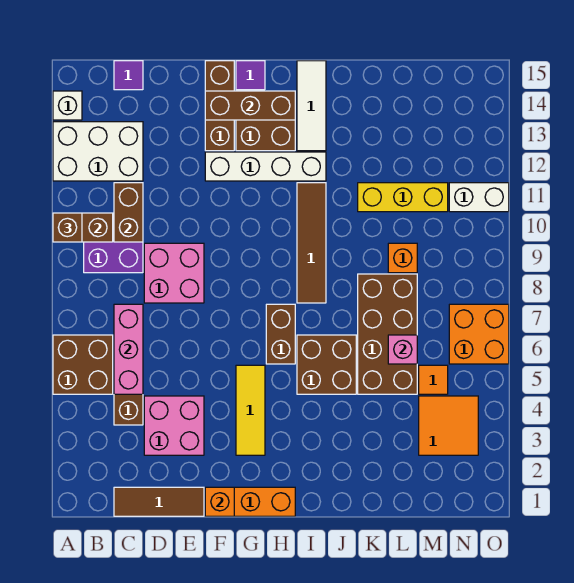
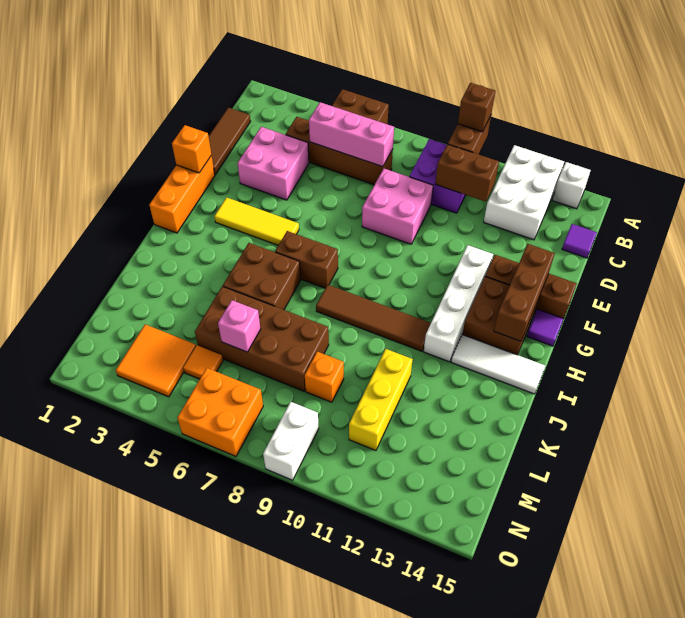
white brick N11:O11 level 1 -> white brick N9:O9 level 1

